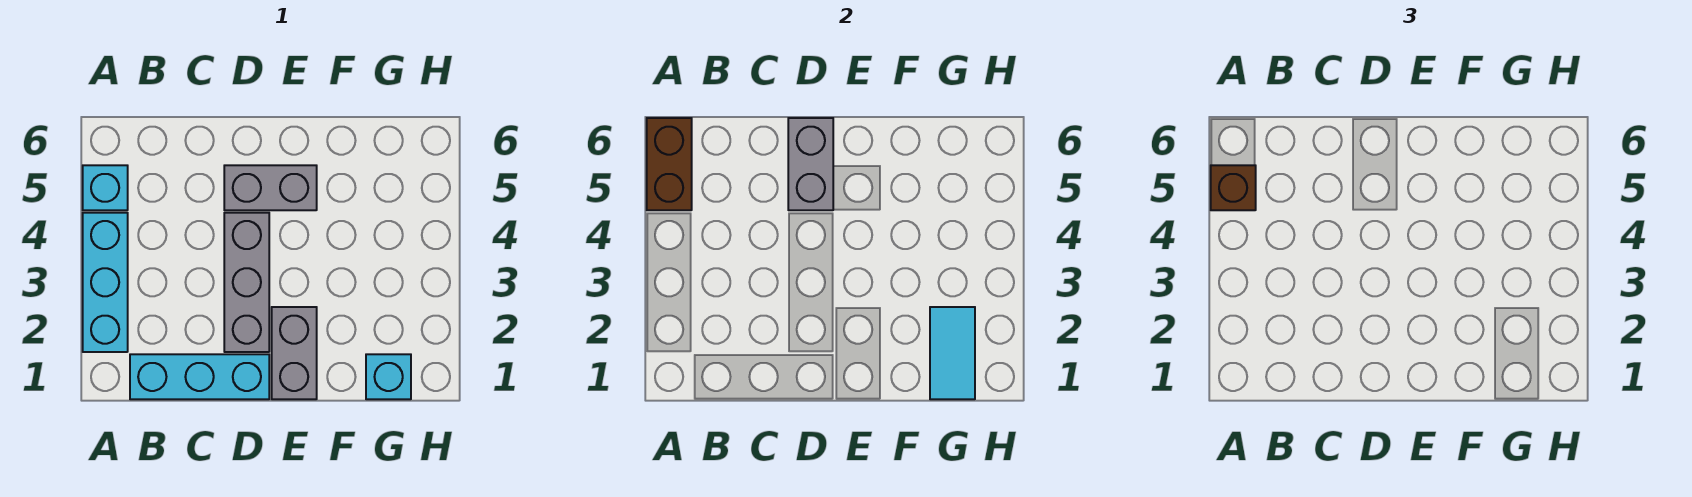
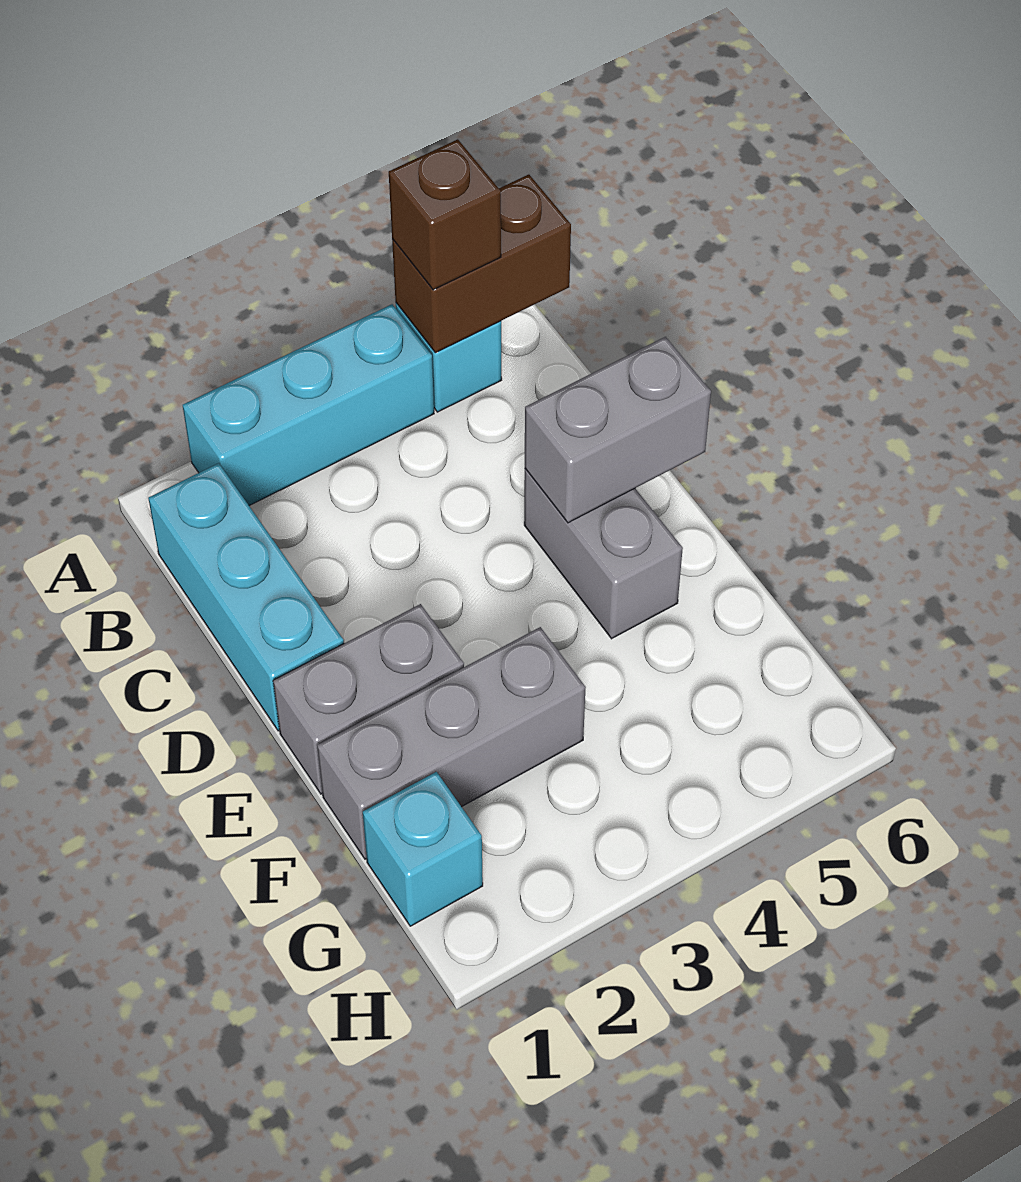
grey brick D2:D4 level 1 -> grey brick F1:F3 level 1
cyan tile G1:G2 level 2 -> none

